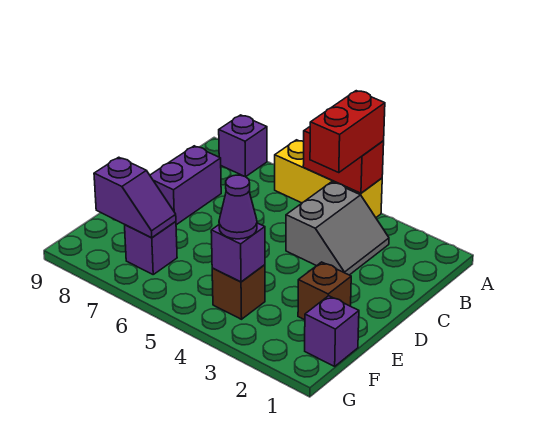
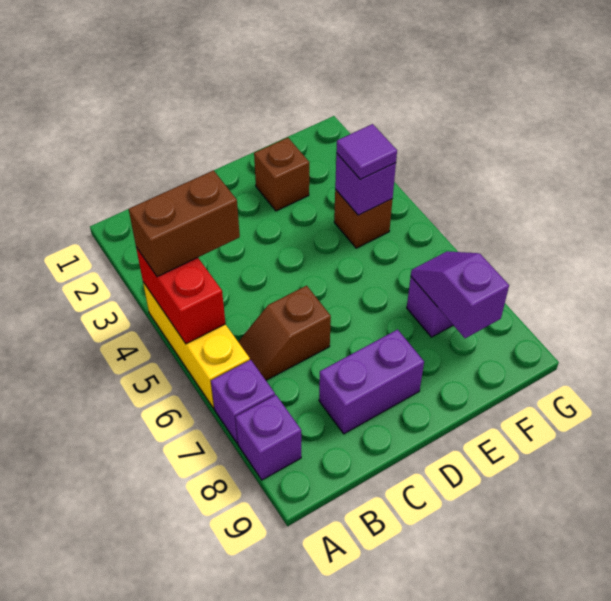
red brick A4:B4 level 3 -> brown brick A4:B4 level 3
grey slope B3:C4 level 1 top 4 -> none
none -> brown slope B6:C6 level 1 top C
purple brick F1 level 1 -> purple brick A7 level 1
purple cone F4 level 3 -> purple tile F4 level 3

